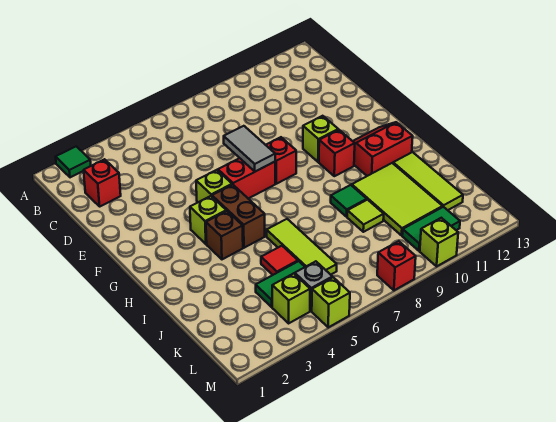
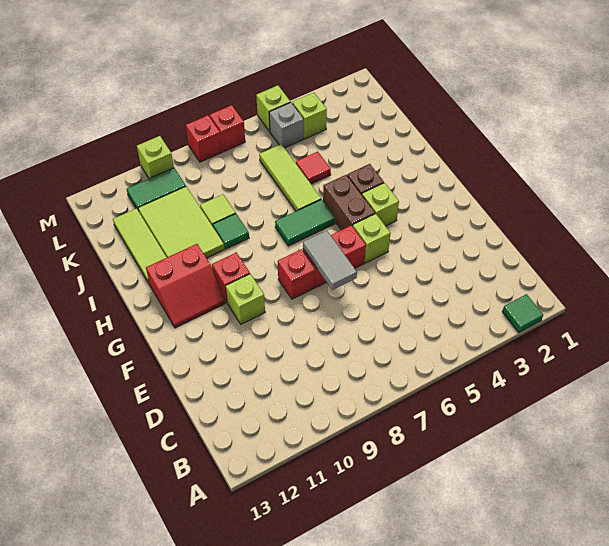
red brick C2 level 1 -> red brick M7 level 1
green tile K4:K5 level 1 -> green tile H6:H7 level 1

